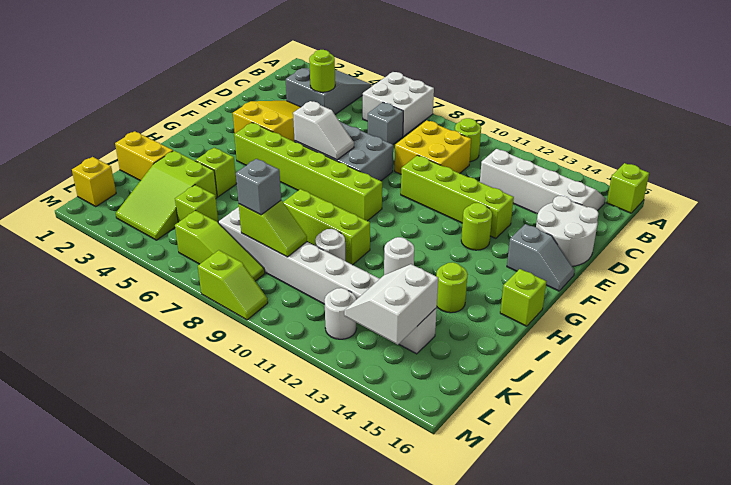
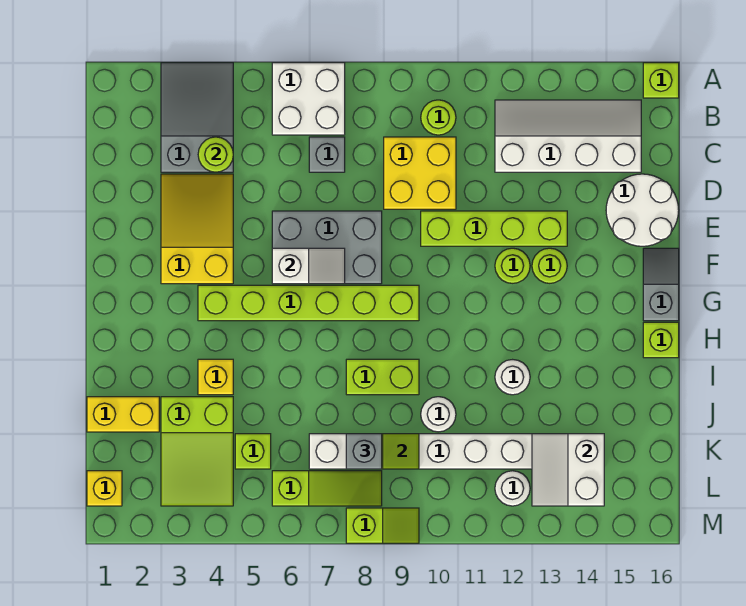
grey slope F15:F16 level 1 top 15 -> grey slope F16:G16 level 1 top G
lime brick I4 level 1 -> yellow brick I4 level 1
lime brick I8:I10 level 1 -> lime brick I8:I9 level 1
lime round brick I14 level 1 -> lime round brick F12 level 1

